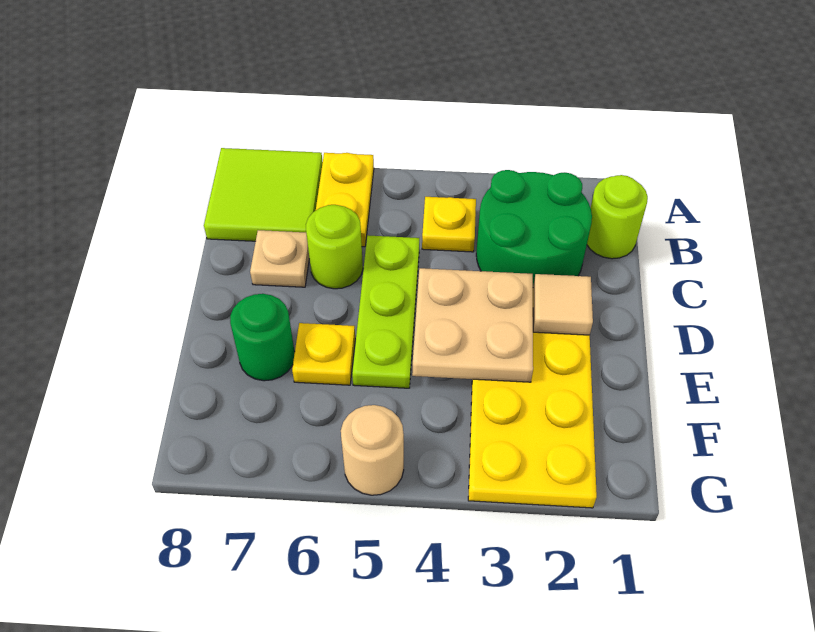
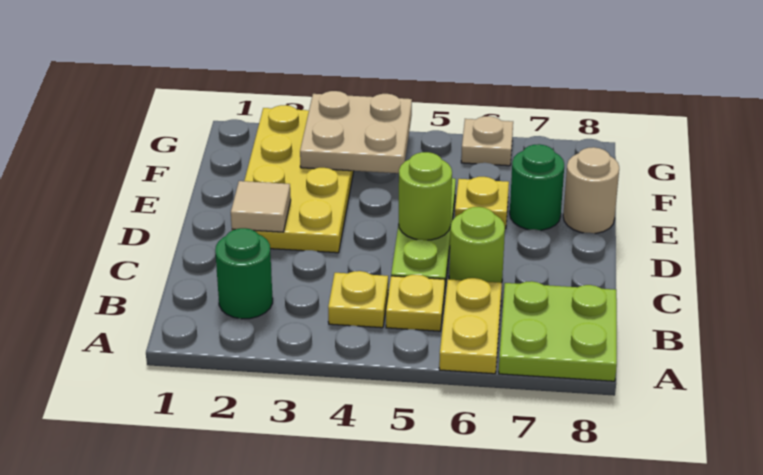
lime tile A7:B8 level 1 -> lime plate A7:B8 level 1
lime round brick B1 level 1 -> lime round brick D5 level 2
green round brick B2:C3 level 1 -> green round brick B2 level 1
none -> yellow plate B5 level 1
tan plate C7 level 1 -> tan plate G6 level 1
tan plate D3:E4 level 2 -> tan plate F3:G4 level 2
tan round brick G5 level 1 -> tan round brick E8 level 1

